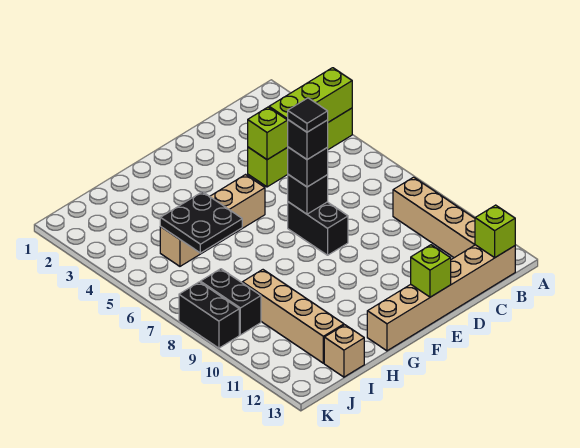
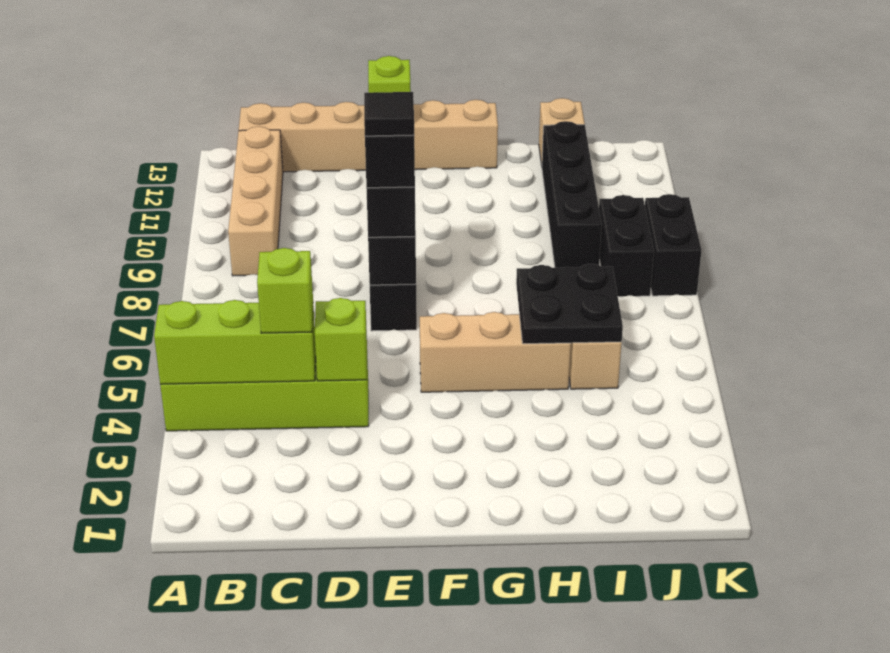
lime brick B13 level 2 -> lime brick C4 level 3
tan brick I9:I12 level 1 -> black brick I9:I12 level 1

